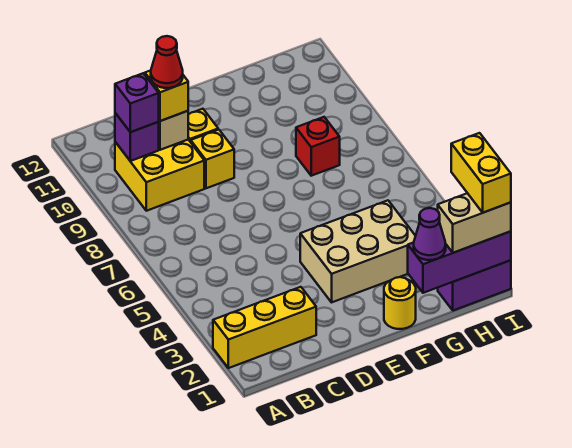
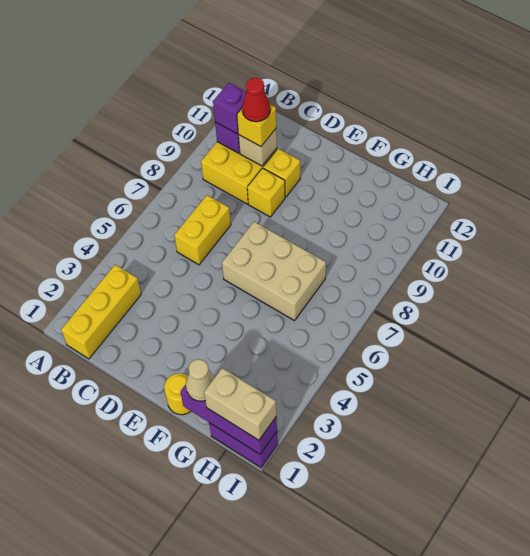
yellow brick A2:C2 level 1 -> yellow brick B1:B3 level 1
tan brick E3:G4 level 1 -> tan brick E6:G7 level 1
purple cone G1 level 3 -> tan cone G1 level 3
red brick G8 level 1 -> none
yellow brick I1:I2 level 4 -> yellow brick C6:C7 level 1

